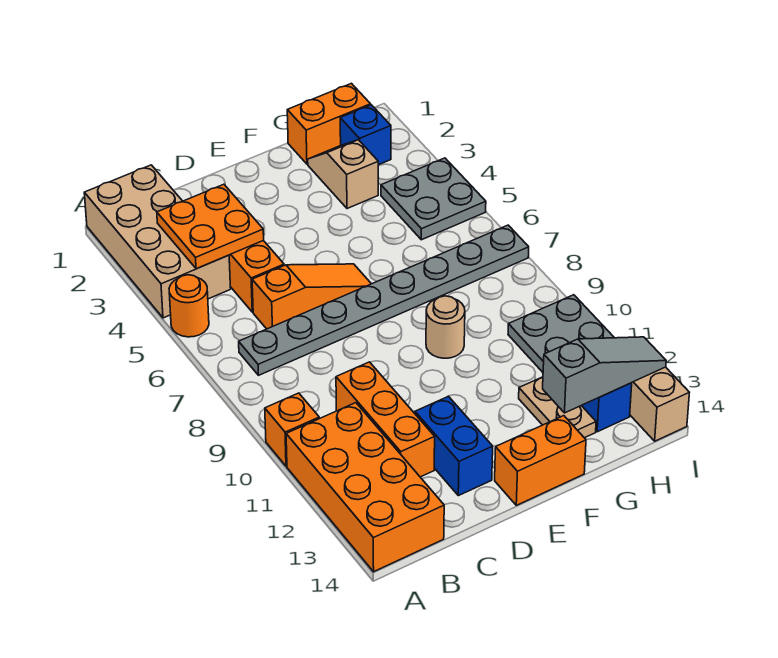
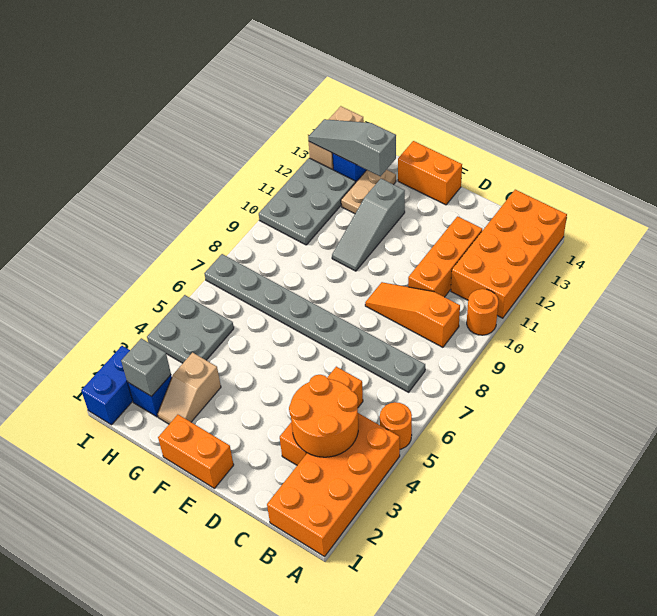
tan brick A1:B4 level 1 -> orange brick A1:B4 level 1
orange brick A10 level 1 -> orange round brick A10 level 1
orange plate B3:C4 level 2 -> orange round brick B3:C4 level 2
orange slope C6:E6 level 1 top C -> orange slope B9:D9 level 1 top B
blue brick D12:D13 level 1 -> blue brick I1:I2 level 1
tan round brick F9 level 1 -> none
none -> grey slope F10:F12 level 1 top 12
orange brick G1:H1 level 1 -> orange brick E1:F1 level 1
none -> grey brick H2 level 2

